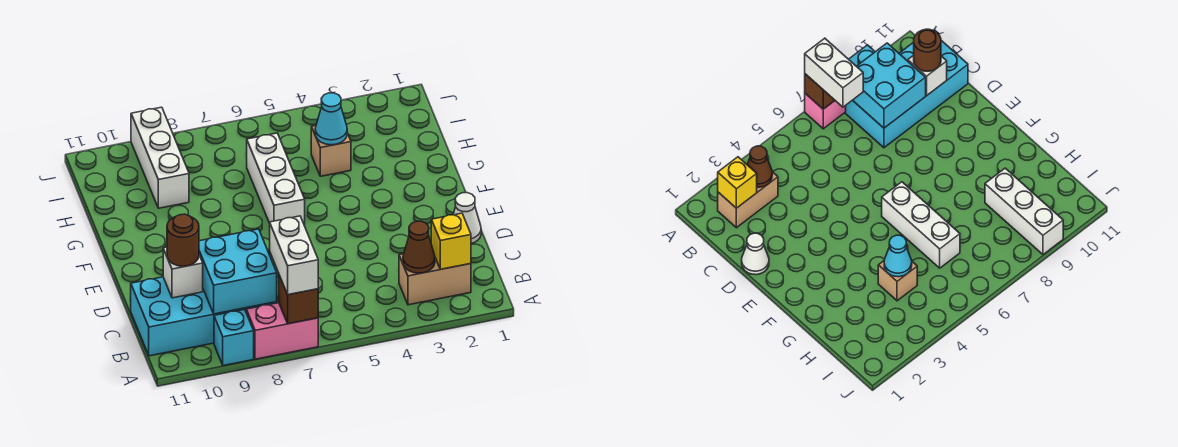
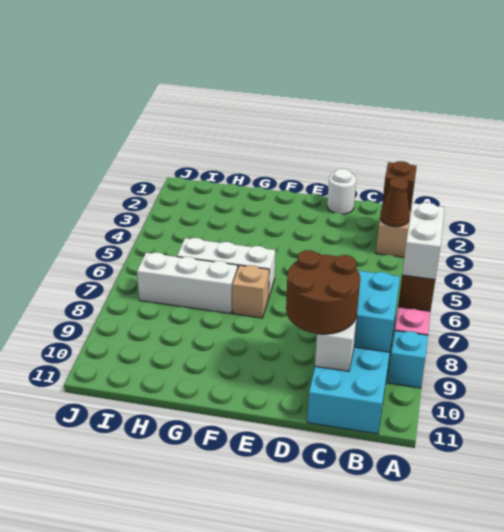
white brick A7:B7 level 3 -> white brick A6:A7 level 3
yellow brick B2 level 2 -> brown brick B2 level 2
brown round brick C10 level 3 -> brown round brick C9:D10 level 3
white cone D1 level 1 -> white round brick D1 level 1
tan brick H4 level 1 -> tan brick F7 level 1
cyan cone H4 level 2 -> none
white brick H9:J9 level 1 -> white brick G7:I7 level 1

